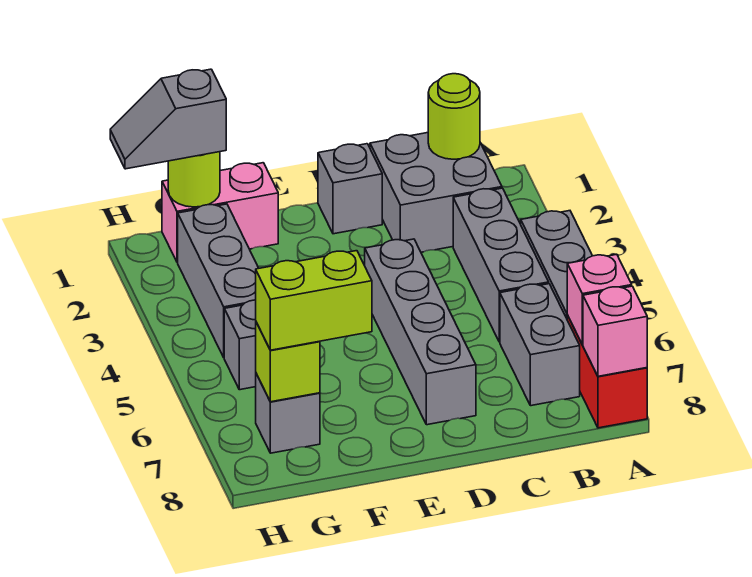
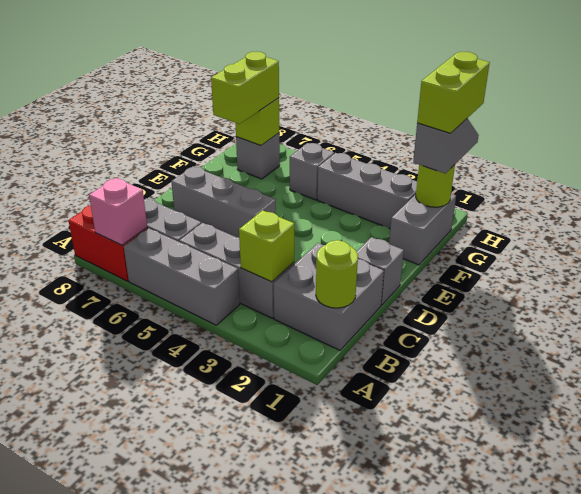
pink brick A8 level 2 -> none
none -> lime brick B3 level 2
grey brick D4:D7 level 1 -> grey brick D5:D7 level 1
pink brick F1:G1 level 1 -> grey brick F1:G1 level 1
none -> lime brick G1:H1 level 4

